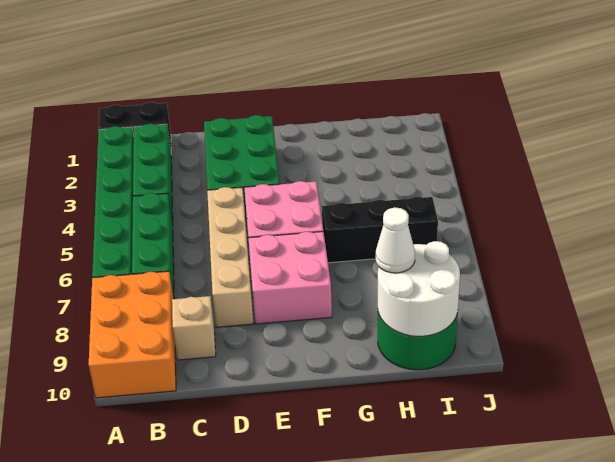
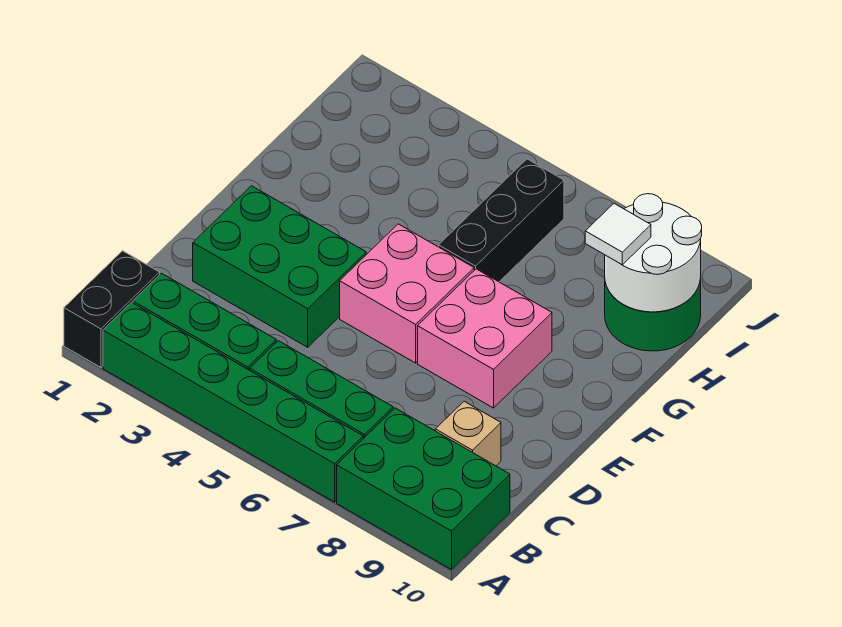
orange brick A8:B10 level 1 -> green brick A8:B10 level 1
tan brick D5:D8 level 1 -> none
white cone H9 level 3 -> white tile H9 level 3

